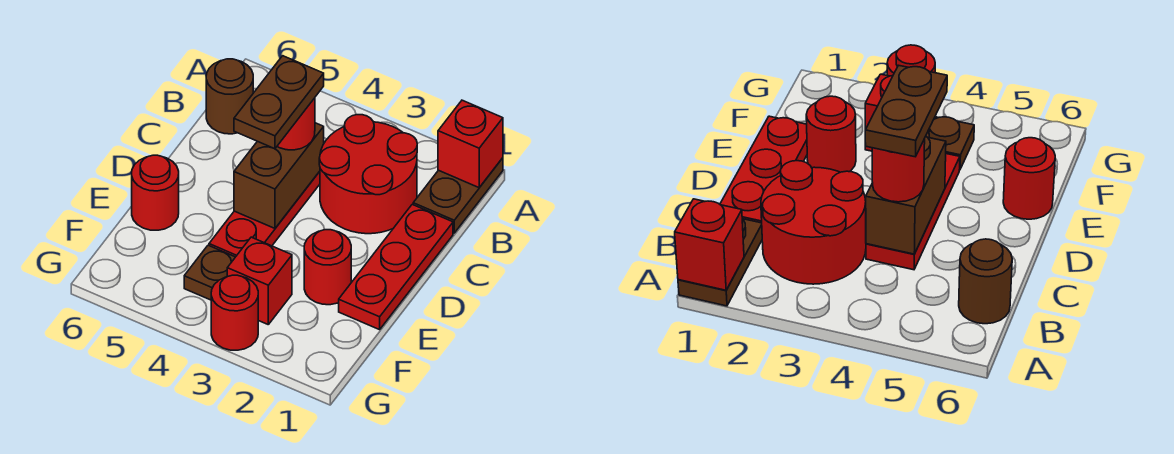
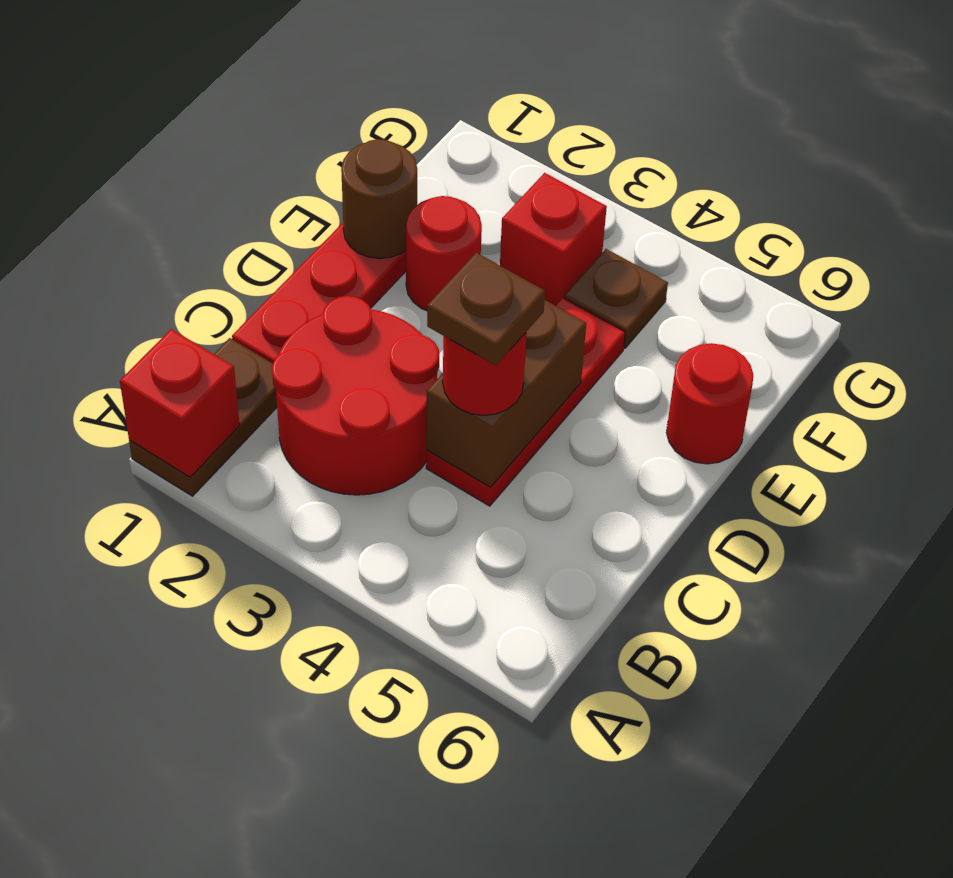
brown round brick B6 level 1 -> brown round brick E1 level 2
brown plate C4:D4 level 4 -> brown plate C4 level 4
red round brick G3 level 1 -> none

